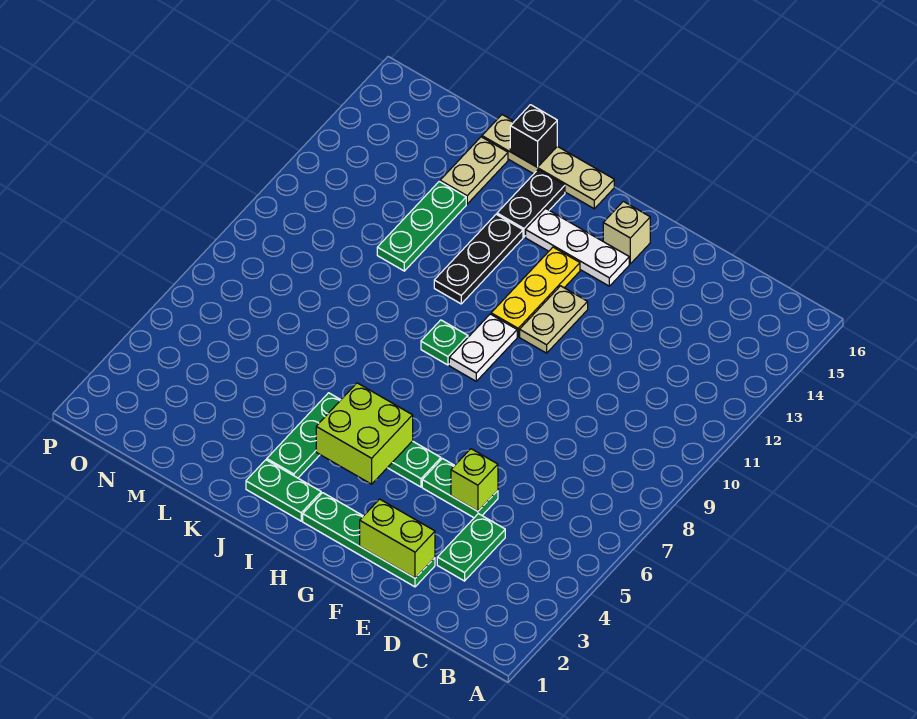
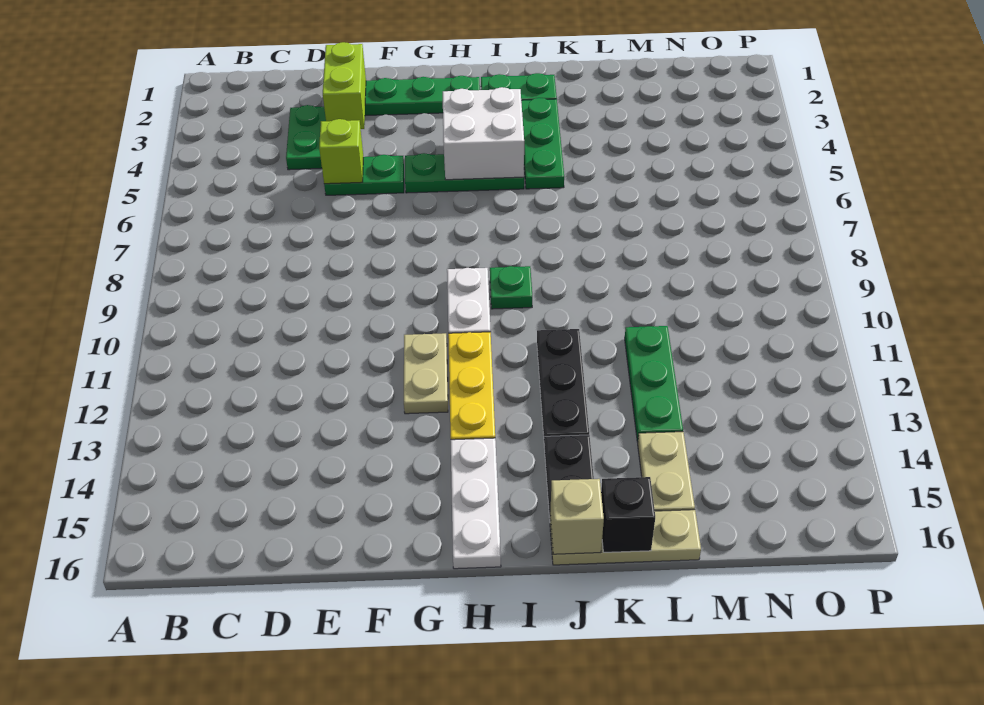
lime brick E2:F2 level 2 -> lime brick E2:E3 level 2
white plate G14:I14 level 1 -> white plate H14:H16 level 1
tan brick G15 level 1 -> tan brick J16 level 2
lime brick H4:I5 level 2 -> white brick H4:I5 level 2
tan plate I16:L16 level 1 -> tan plate J16:L16 level 1

